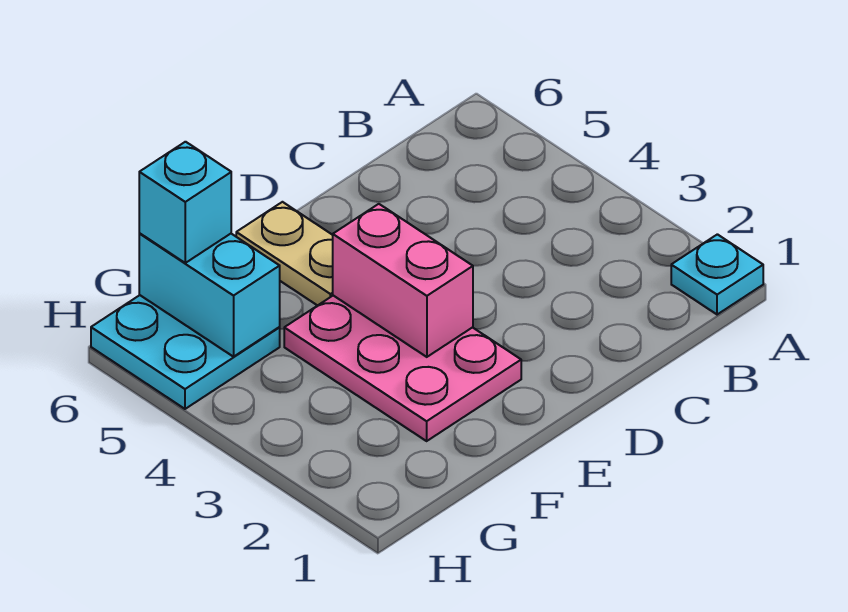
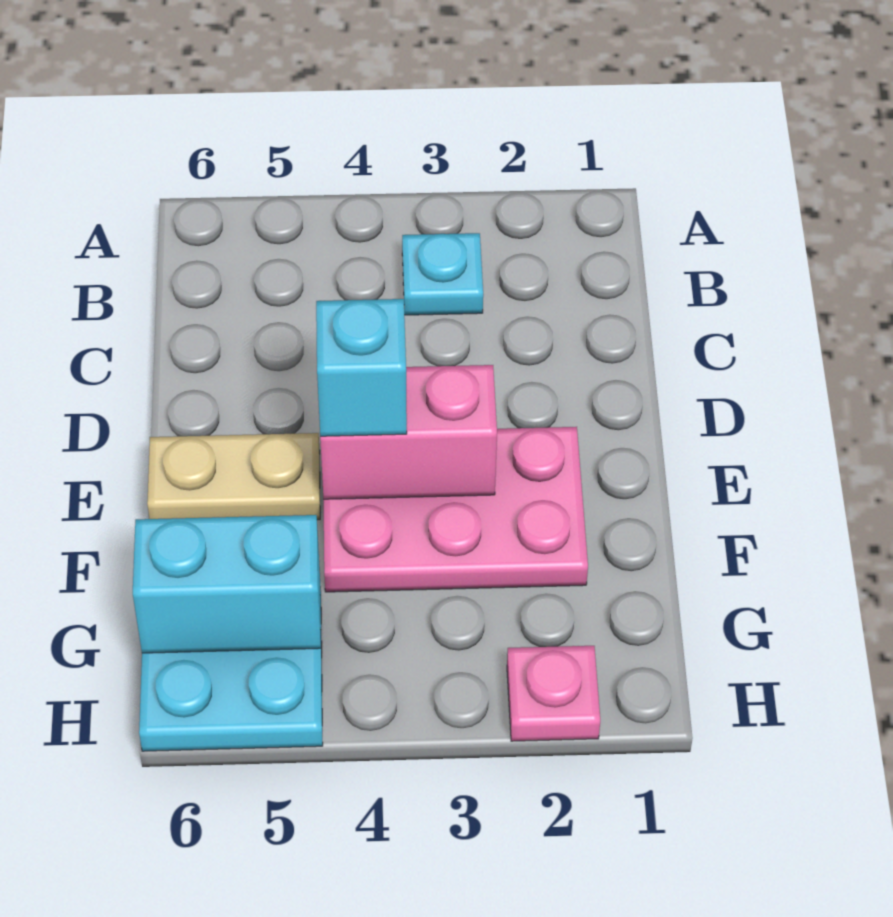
cyan plate A1 level 1 -> cyan plate B3 level 1
cyan brick G6 level 3 -> cyan brick E4 level 3
none -> pink plate H2 level 1

